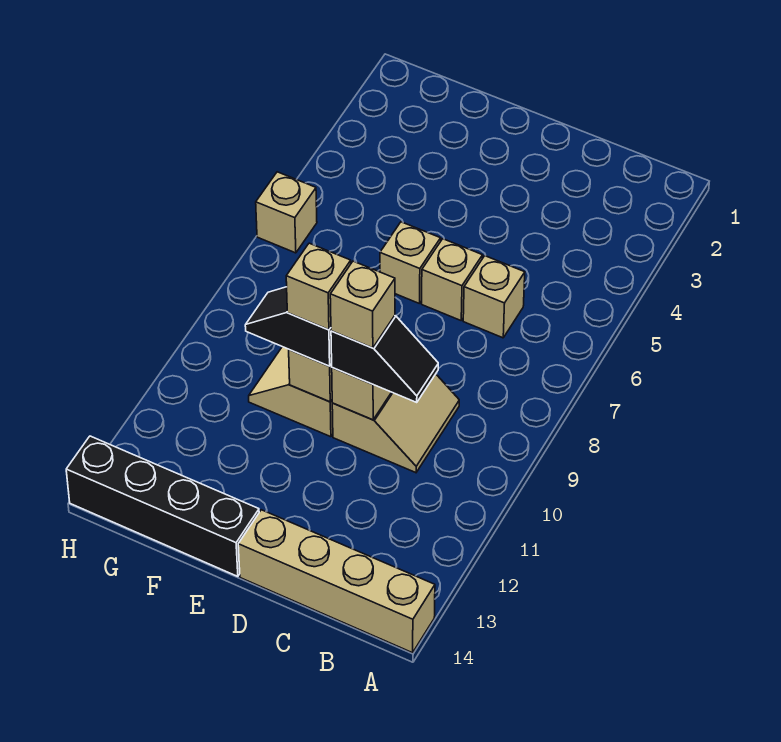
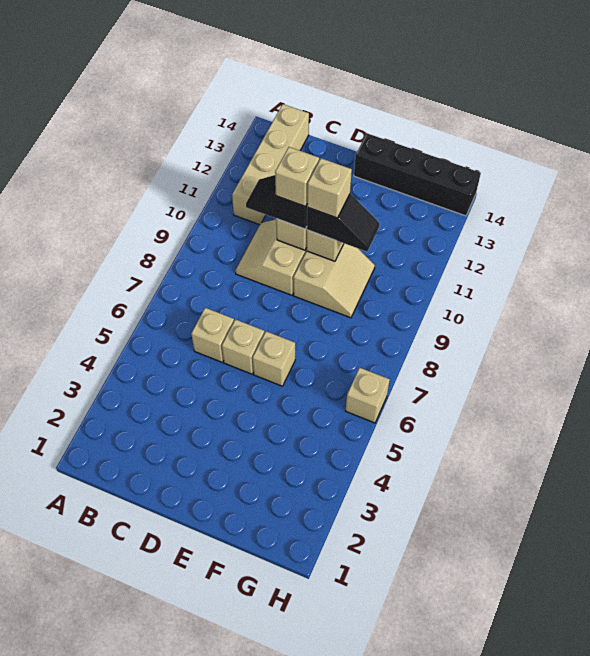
tan brick A14:D14 level 1 -> tan brick B11:B14 level 1

